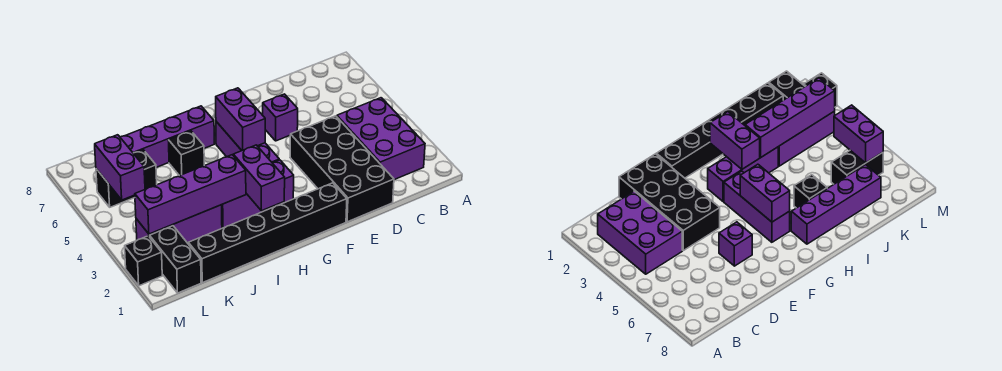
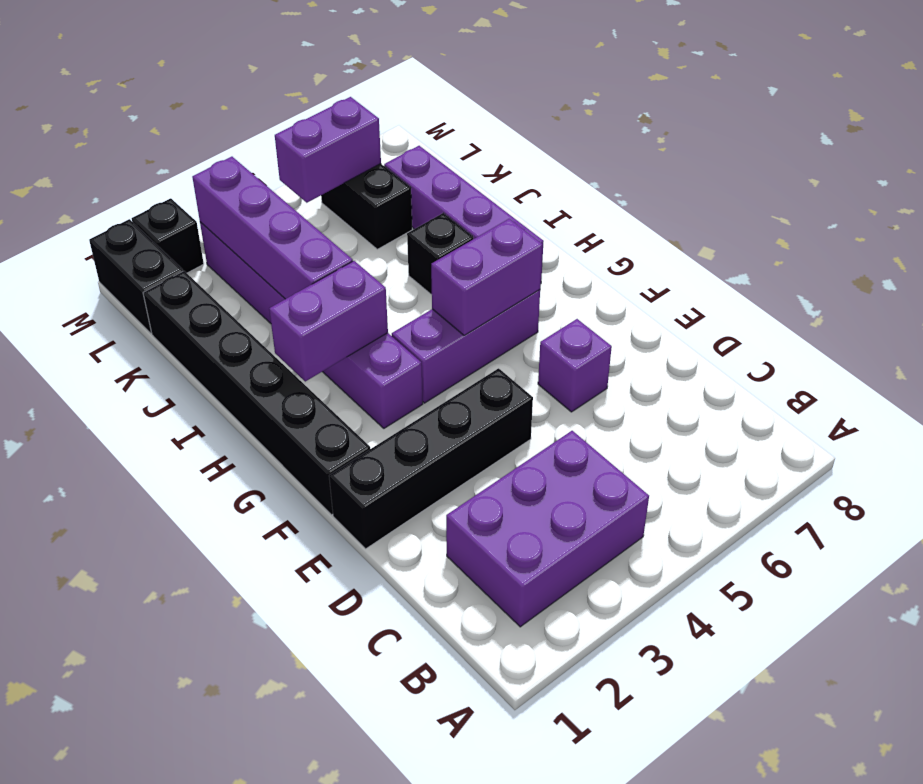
black brick D1:E4 level 1 -> black brick E1:E4 level 1
black brick L1:L2 level 1 -> black brick L1:M1 level 1

